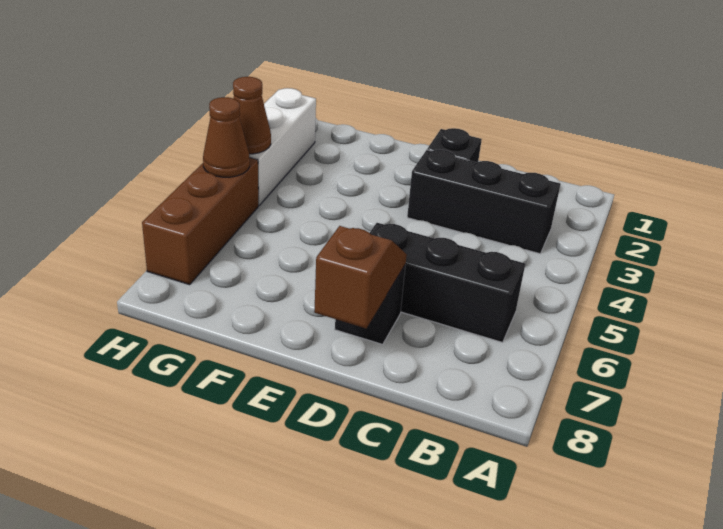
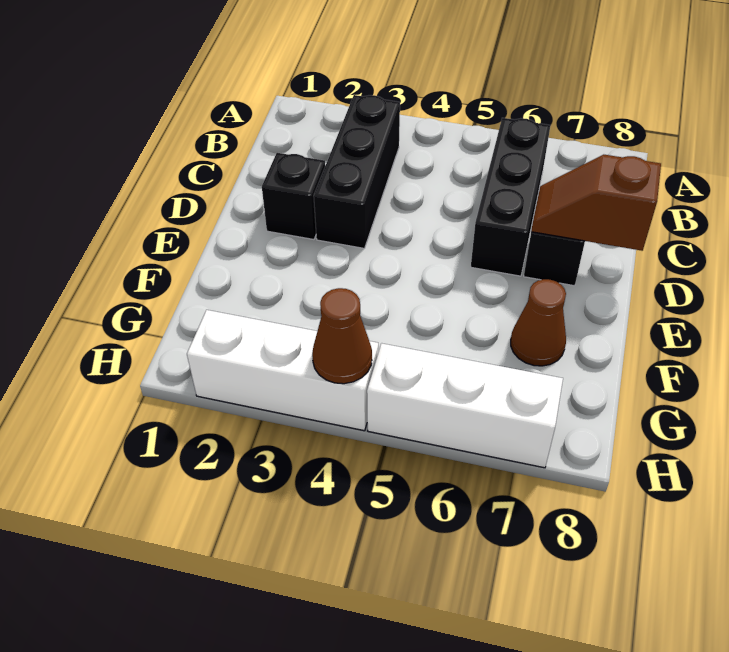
brown brick H5:H7 level 1 -> white brick H5:H7 level 1
brown cone H5 level 2 -> brown cone F7 level 1

